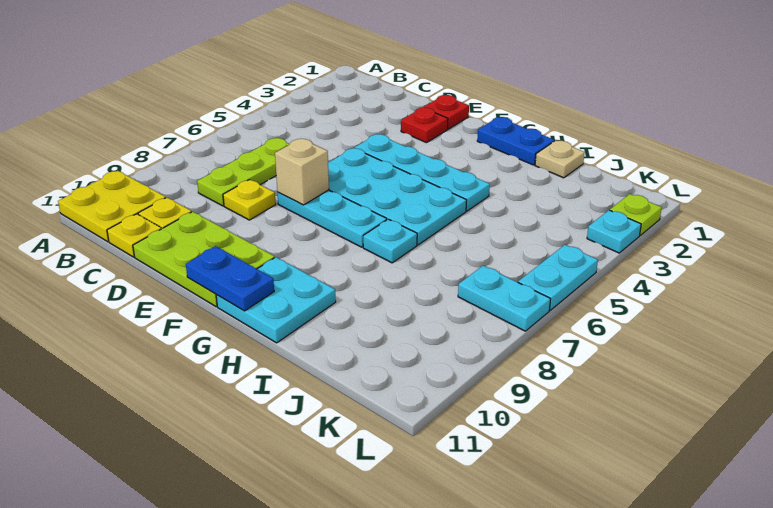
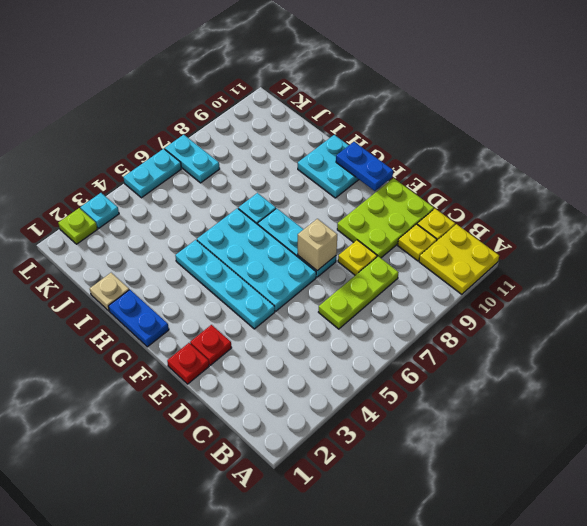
lime plate D10:F11 level 1 -> lime plate D9:E11 level 1

